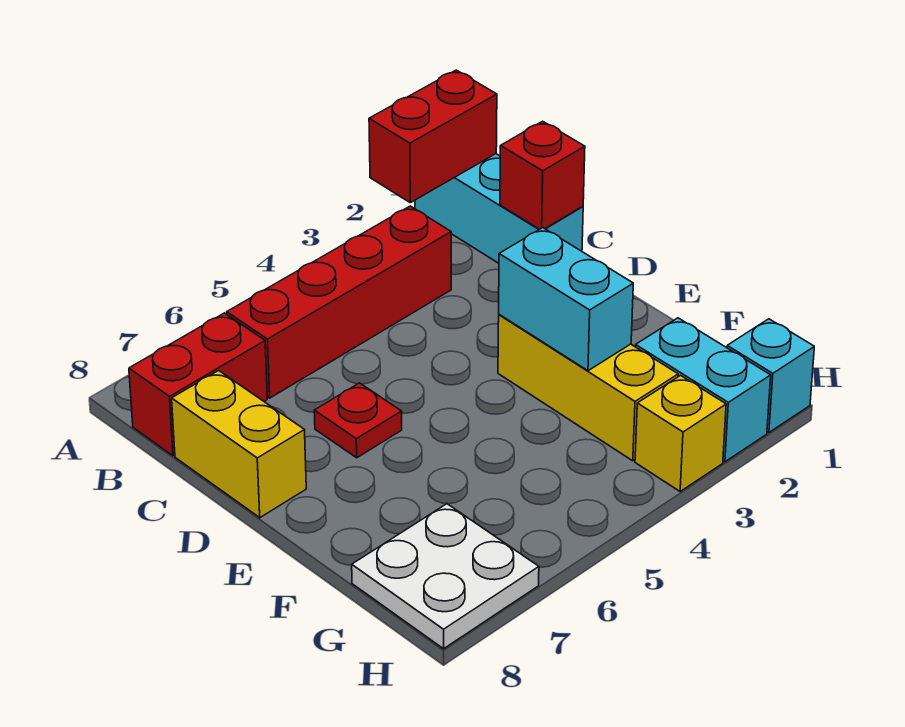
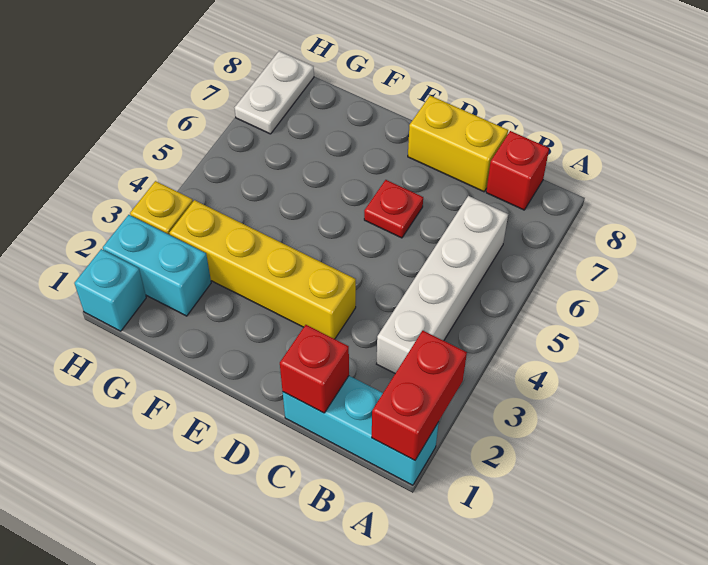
red brick B3:B6 level 1 -> white brick B3:B6 level 1
red brick B7:B8 level 1 -> red brick B8 level 1
yellow brick E3:G3 level 1 -> yellow brick D3:G3 level 1
cyan brick E3:F3 level 2 -> none
white plate G7:H8 level 1 -> white plate H7:H8 level 1

